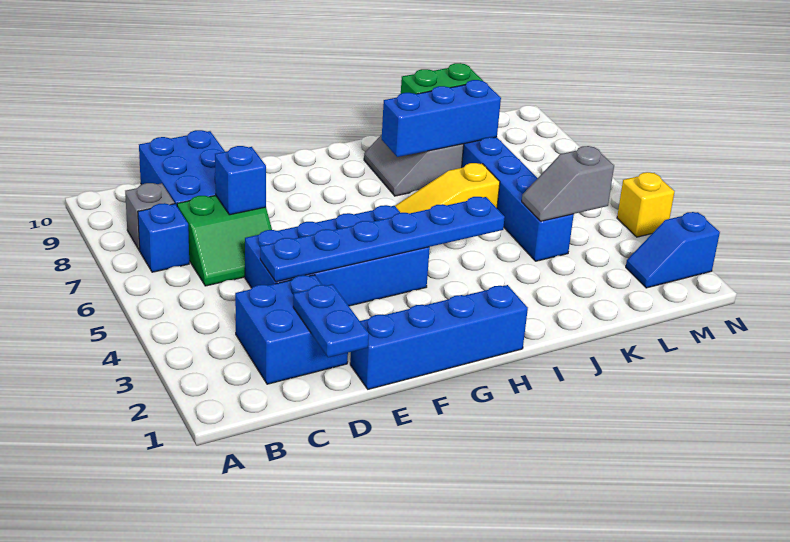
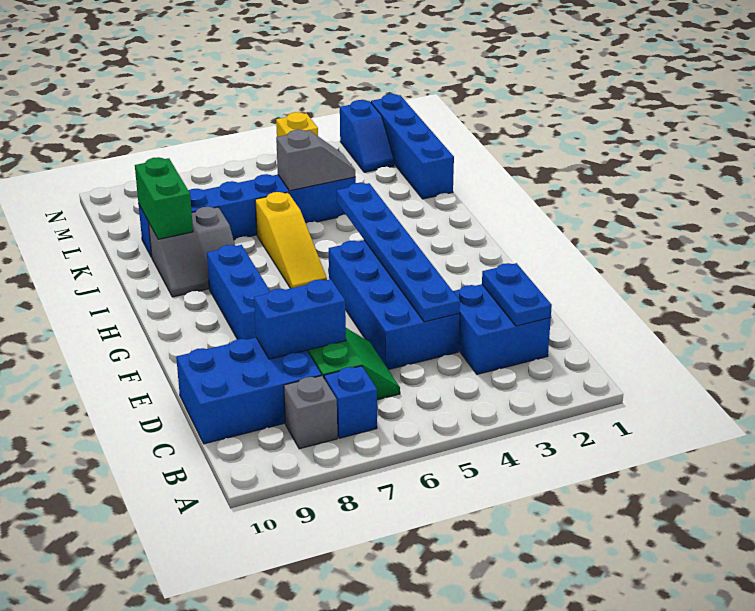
blue plate D1:D2 level 2 -> blue plate C2:D2 level 2
blue brick D7 level 2 -> blue brick D7:D8 level 2
blue brick E1:H1 level 1 -> blue brick K1:N1 level 1
blue brick I8:K8 level 2 -> blue brick F8:H8 level 1
grey slope K4:L4 level 2 top L -> grey slope K4:K5 level 2 top 5

